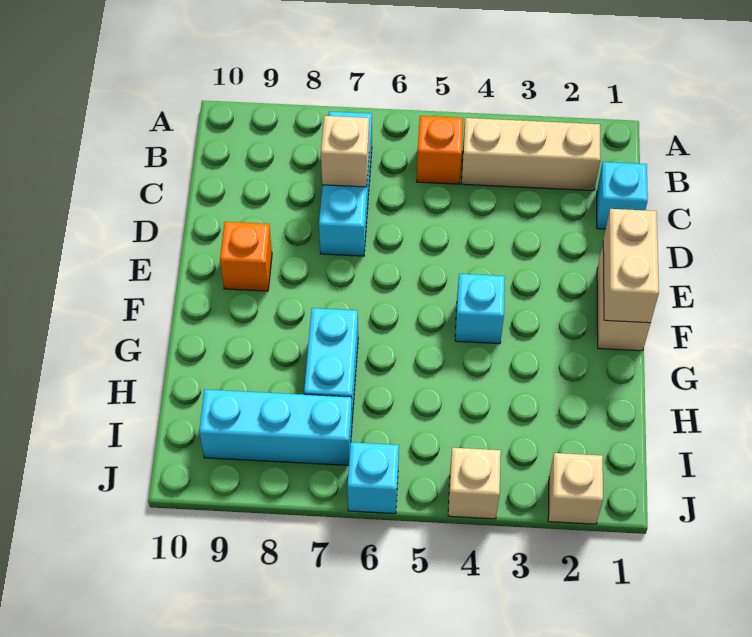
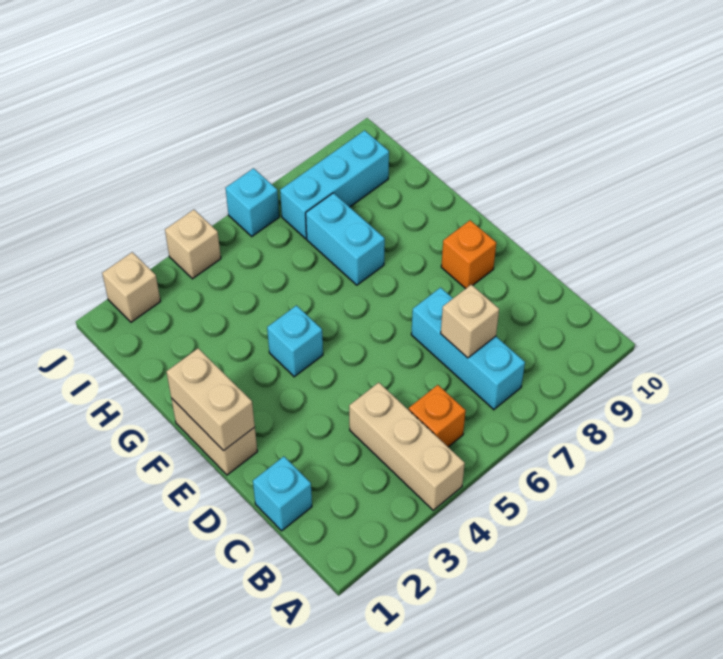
tan brick B2:B4 level 1 -> tan brick A4:C4 level 1

